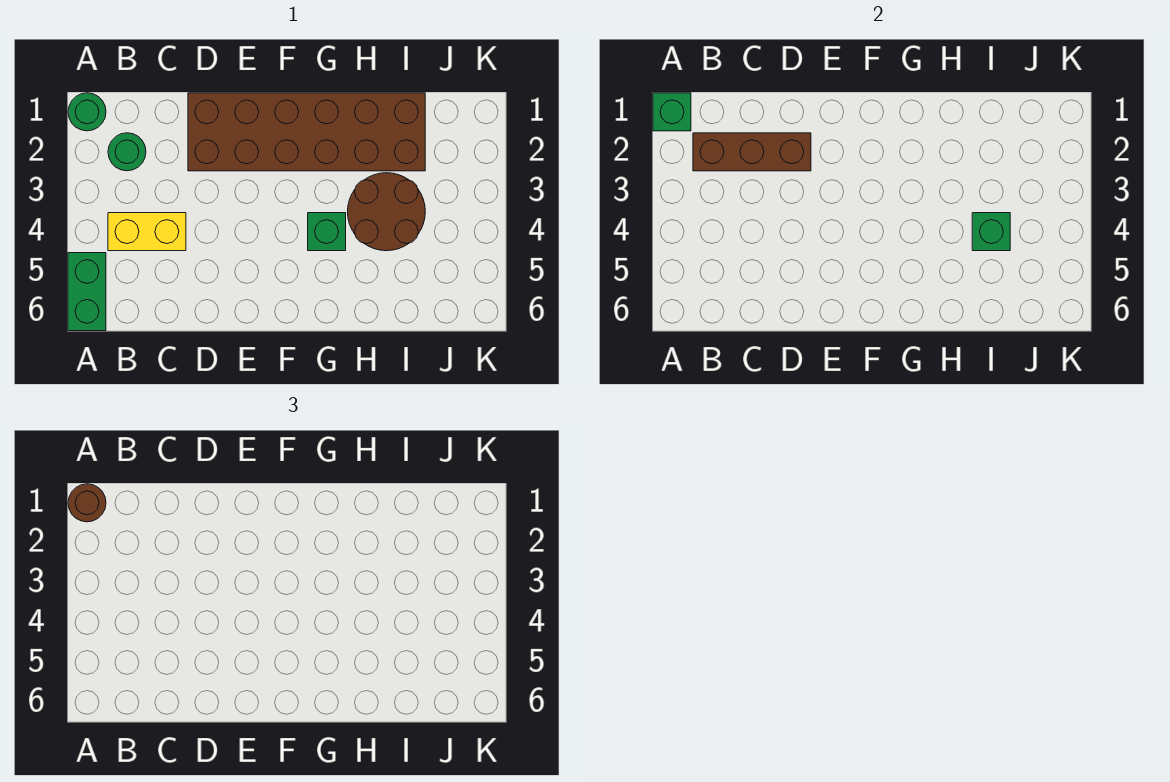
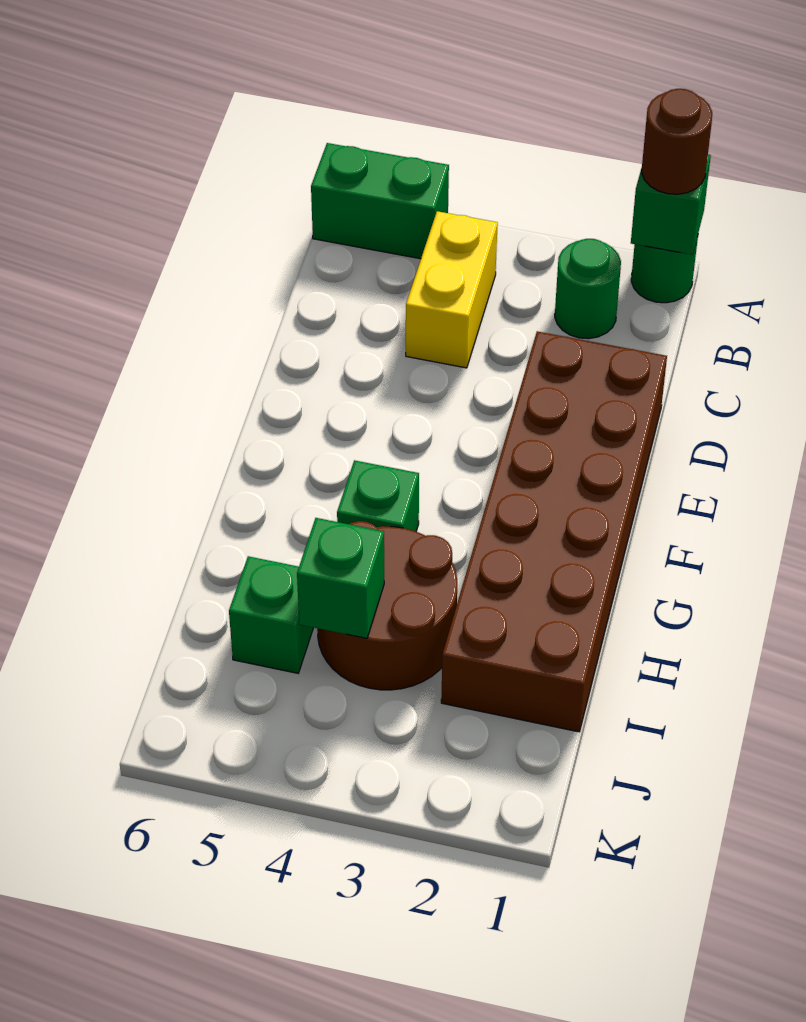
brown brick B2:D2 level 2 -> none
none -> green brick I5 level 1

